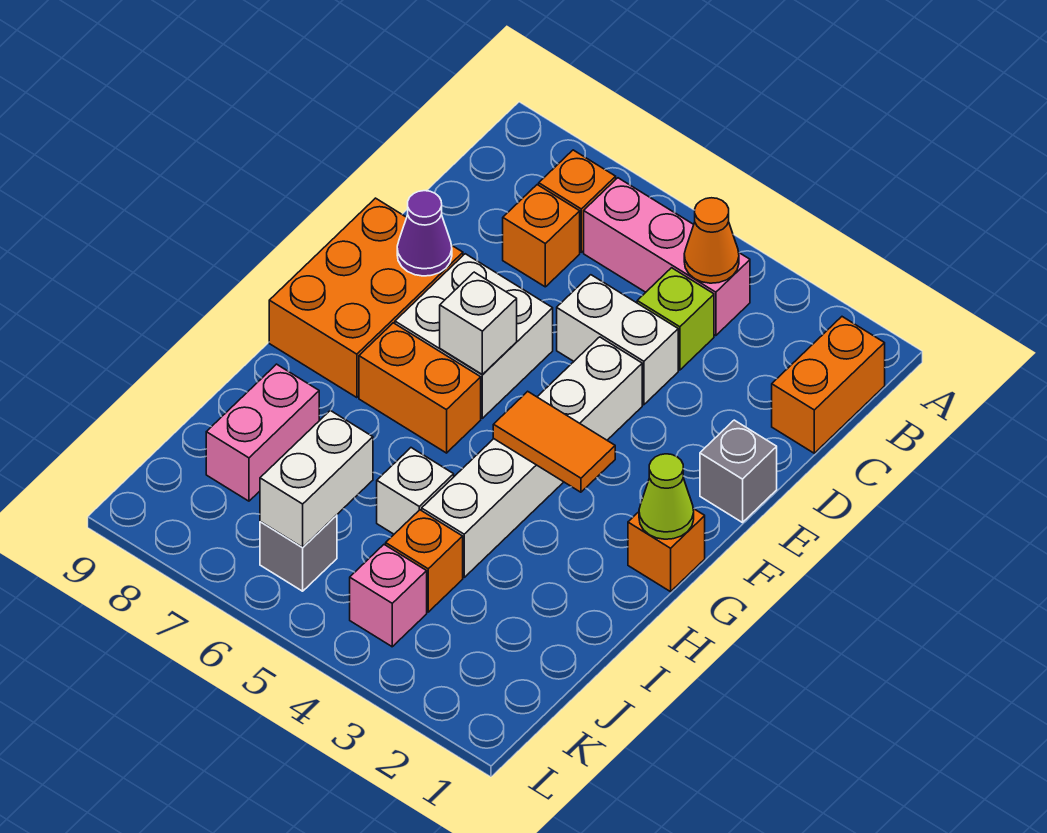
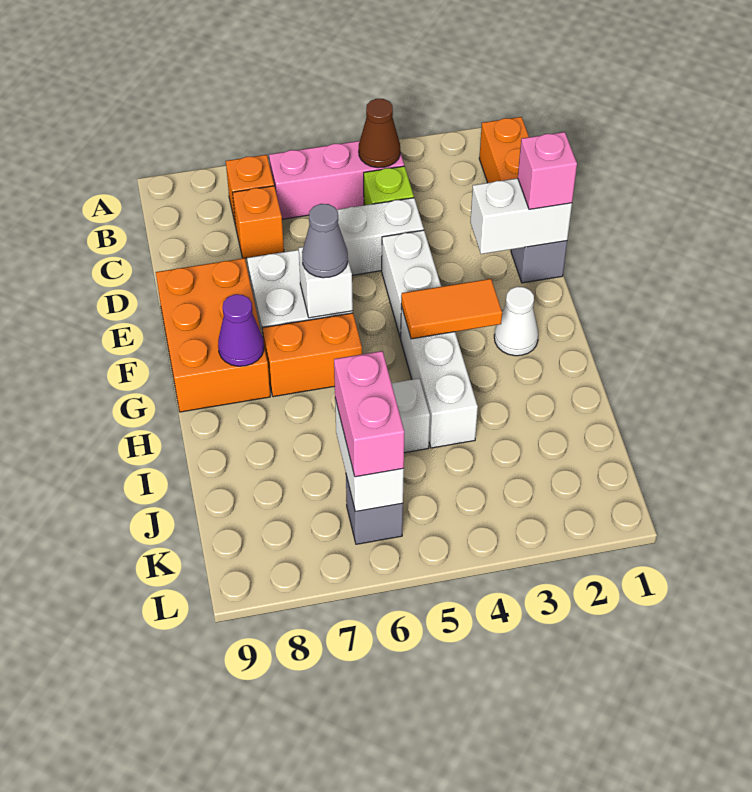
orange cone B4 level 2 -> brown cone B4 level 2
none -> white brick E1:E2 level 2
purple cone E8 level 2 -> purple cone G8 level 2
none -> grey cone F6 level 3
orange brick G1 level 1 -> none
lime cone G1 level 2 -> none
none -> white cone G2 level 1
pink brick I8:J8 level 1 -> pink brick J6:K6 level 3
orange brick J4 level 1 -> none
pink brick K4 level 1 -> pink brick E1 level 3

